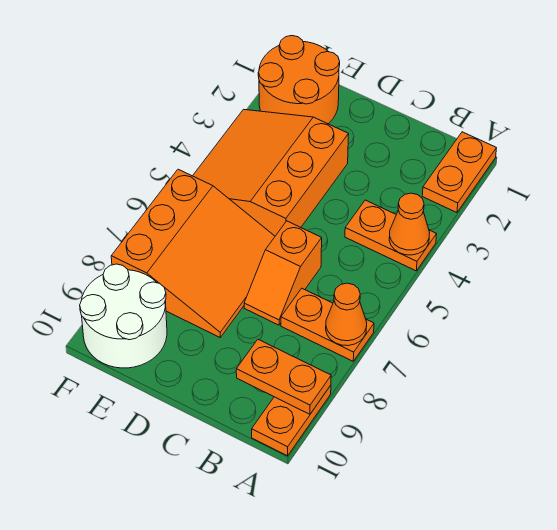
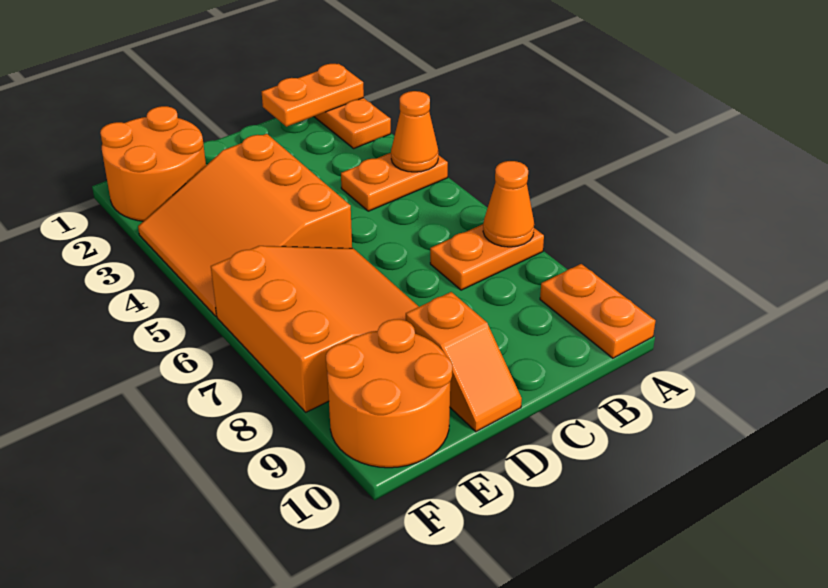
orange plate A9:B9 level 2 -> orange plate A1:B1 level 2
orange slope C6:C7 level 1 top 6 -> orange slope D9:D10 level 1 top 9
white round brick E9:F10 level 1 -> orange round brick E9:F10 level 1

